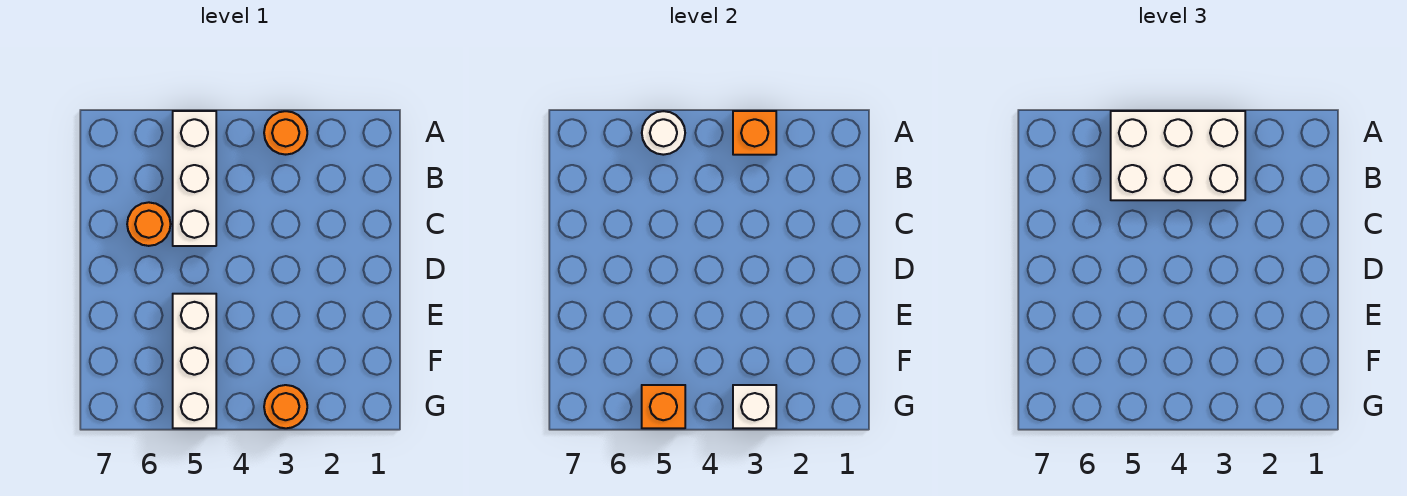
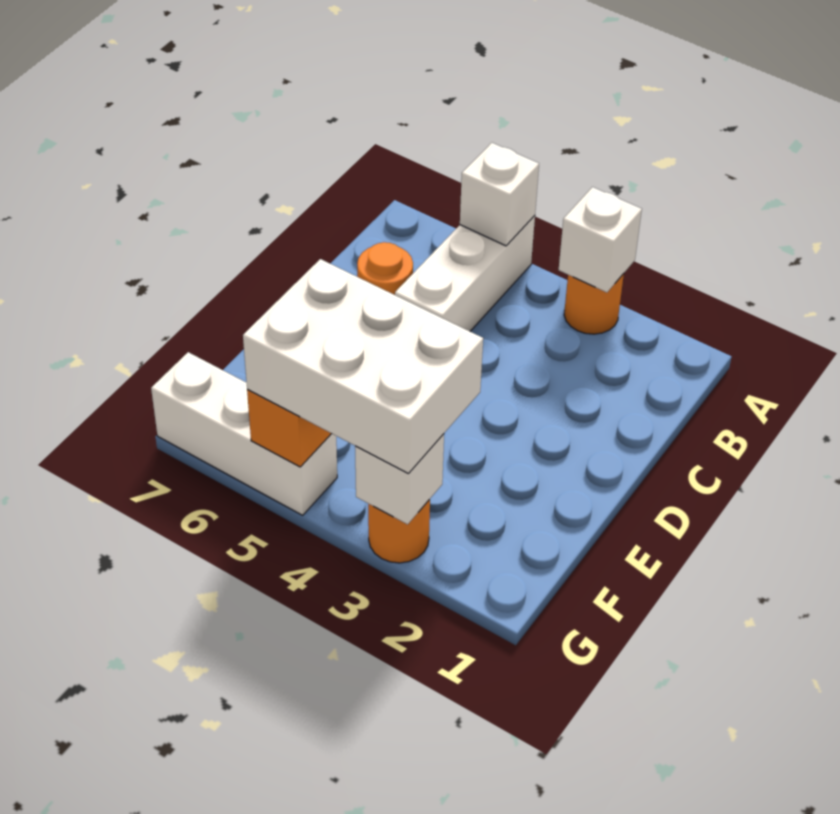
orange brick A3 level 2 -> white brick A3 level 2
white brick A3:B5 level 3 -> white brick F3:G5 level 3
white round brick A5 level 2 -> white brick A5 level 2
white brick E5:G5 level 1 -> white brick G5:G7 level 1

